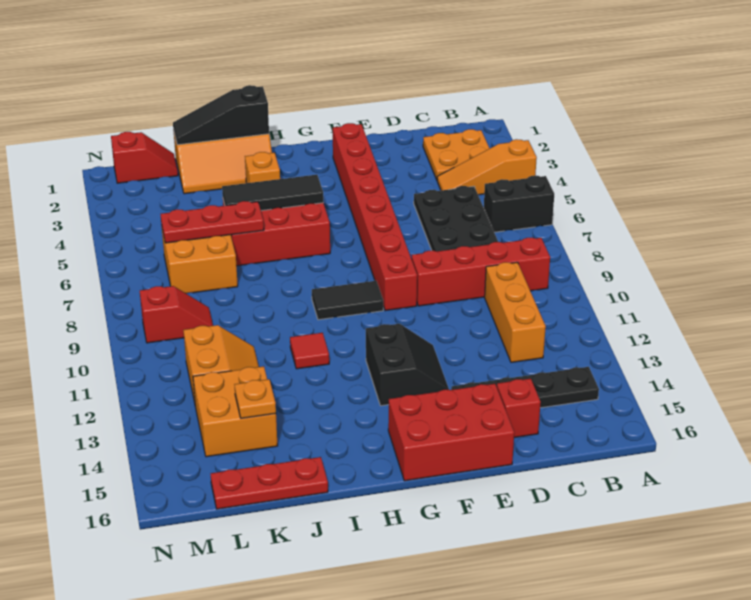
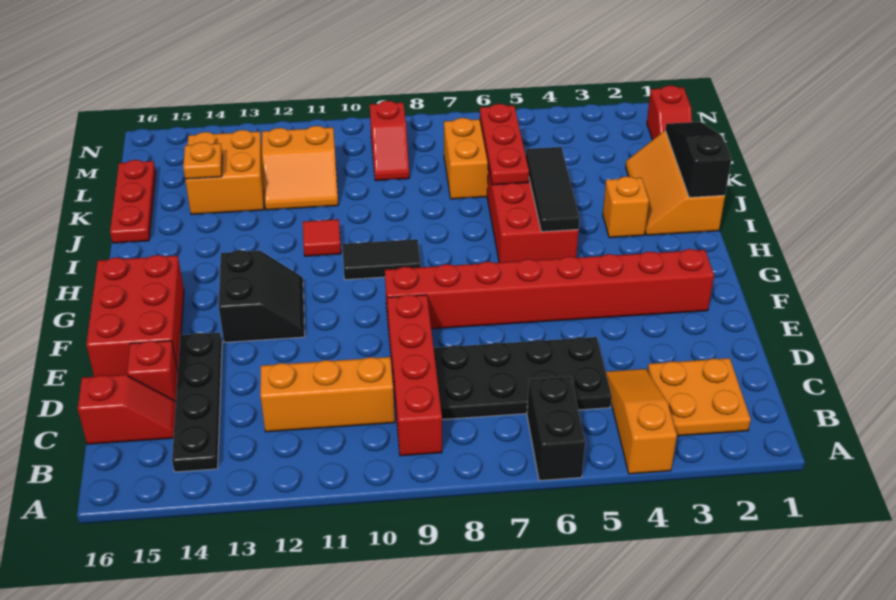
none -> red slope C15:C16 level 1 top 16
black slope F12:G13 level 1 top G -> black slope F12:G13 level 1 top 13
black tile G9:H9 level 1 -> black tile H9:H10 level 1

